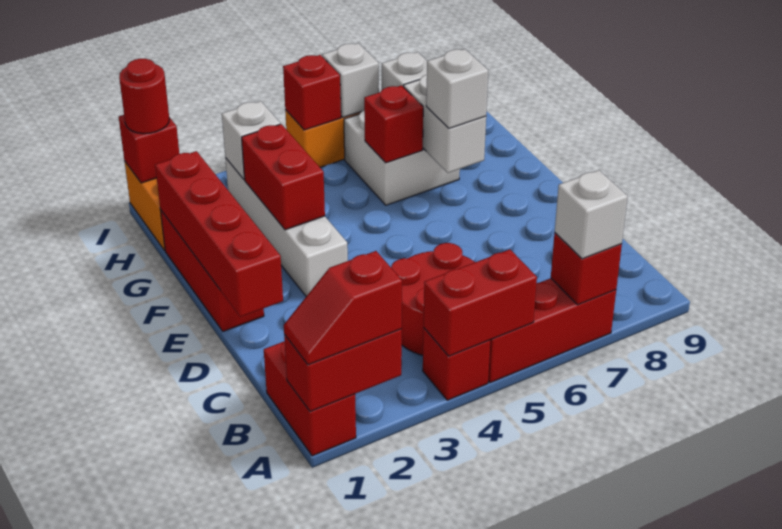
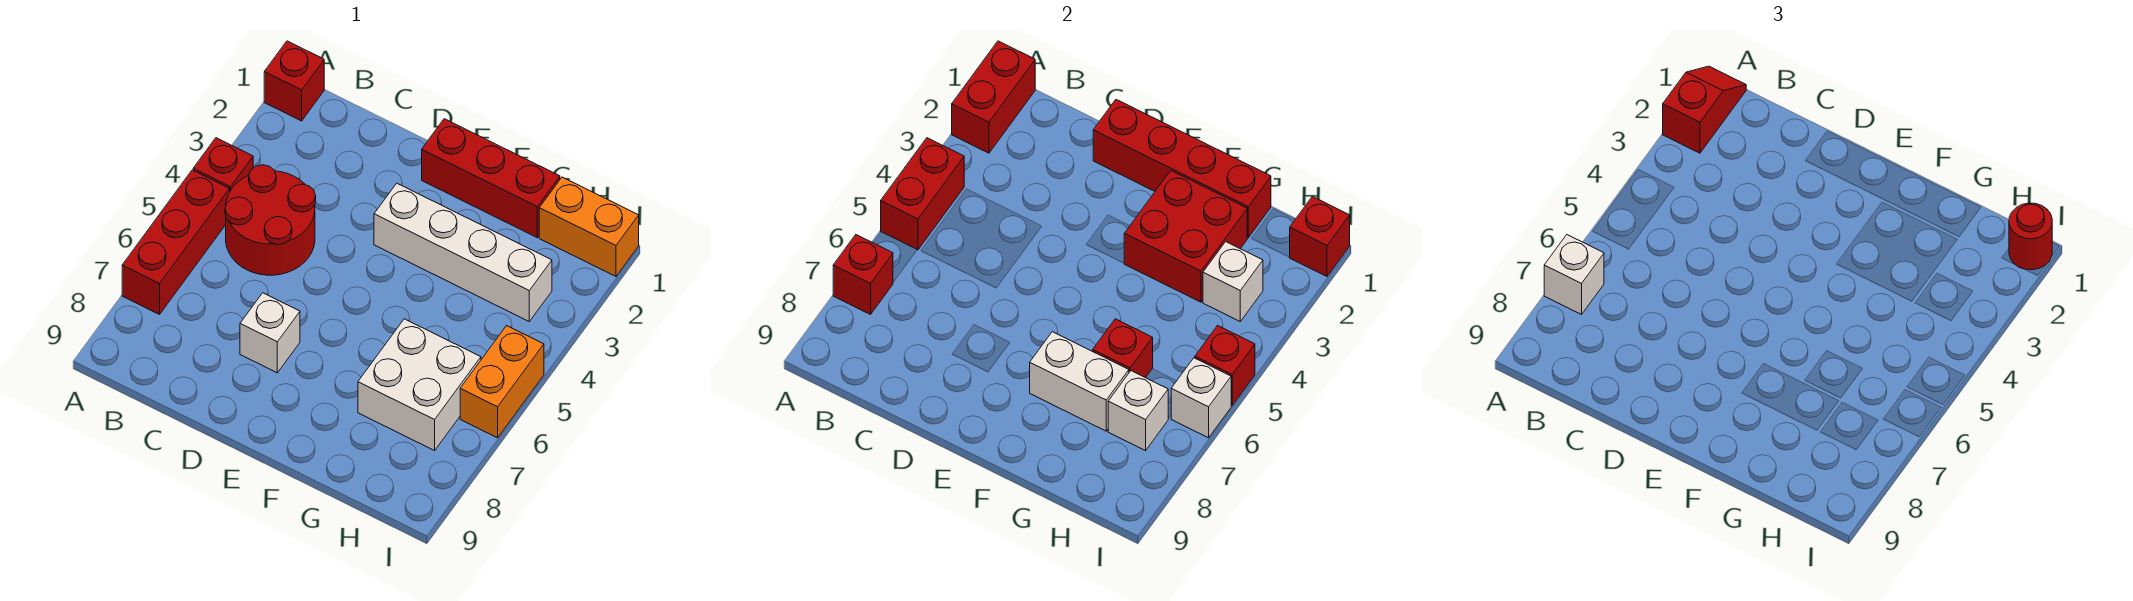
red brick A1:B1 level 1 -> red brick A1 level 1
red brick F3:G3 level 2 -> red brick F2:G3 level 2
white brick F7 level 3 -> white brick D7 level 1

